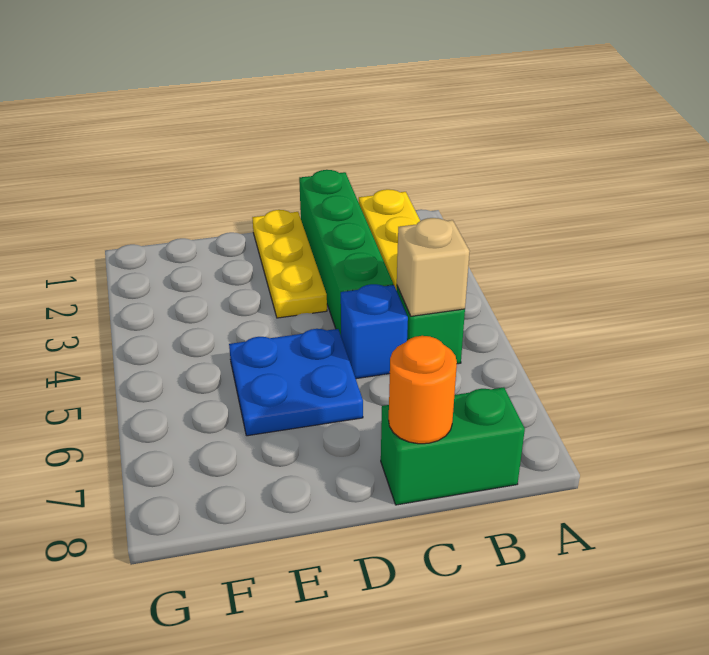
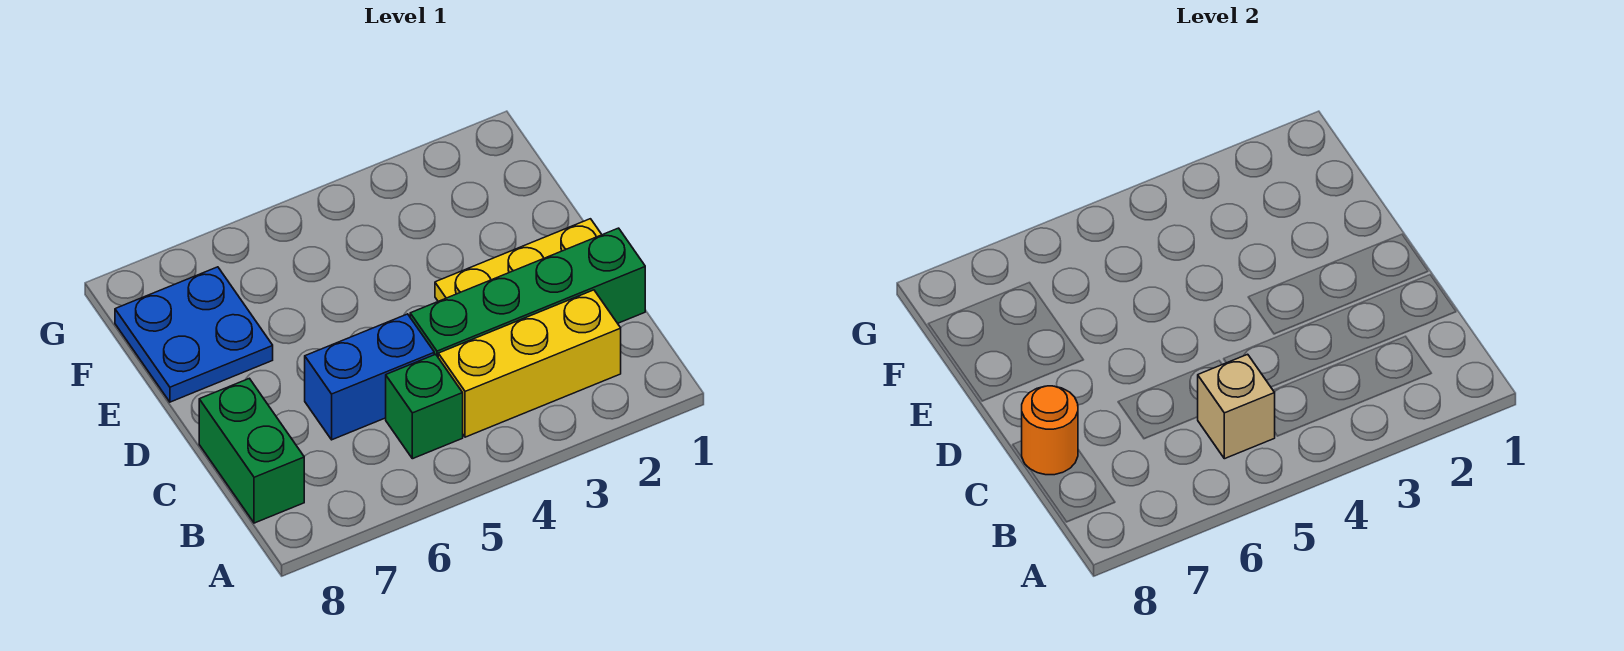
blue brick C5 level 1 -> blue brick C5:C6 level 1
blue plate D5:E6 level 1 -> blue plate E7:F8 level 1

